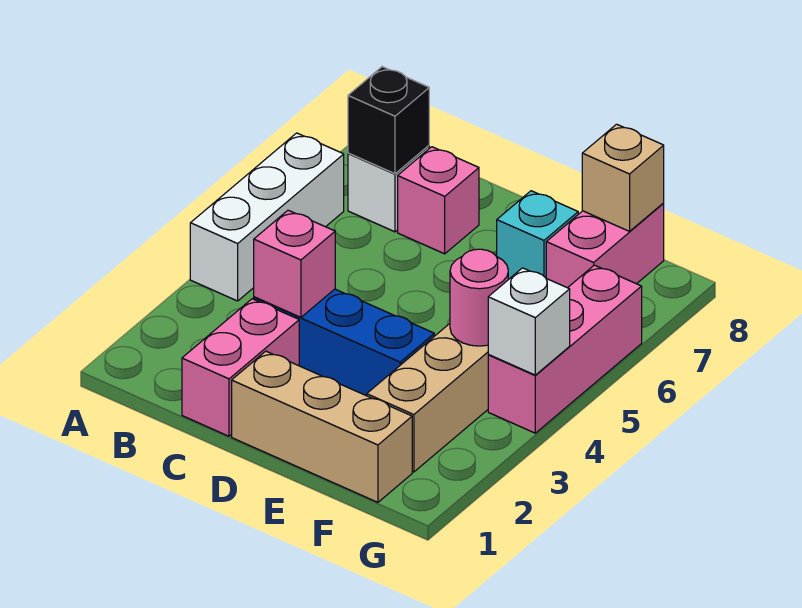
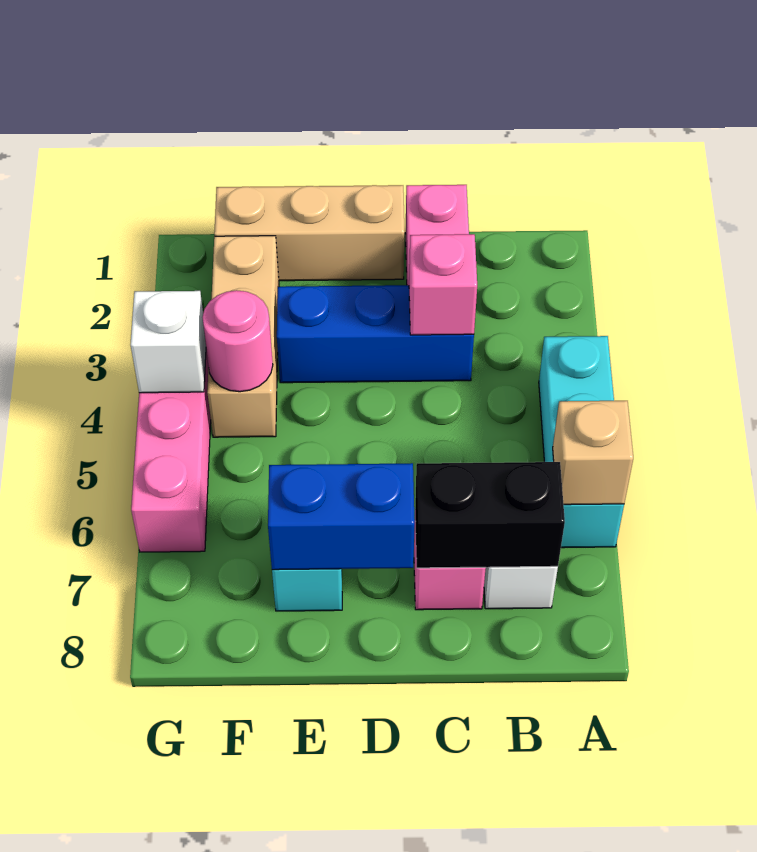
white brick A4:A6 level 1 -> cyan brick A4:A6 level 1
black brick B7 level 2 -> black brick B7:C7 level 2
none -> blue brick D7:E7 level 2
pink brick F7:F8 level 1 -> none
tan brick F8 level 2 -> tan brick A6 level 2

